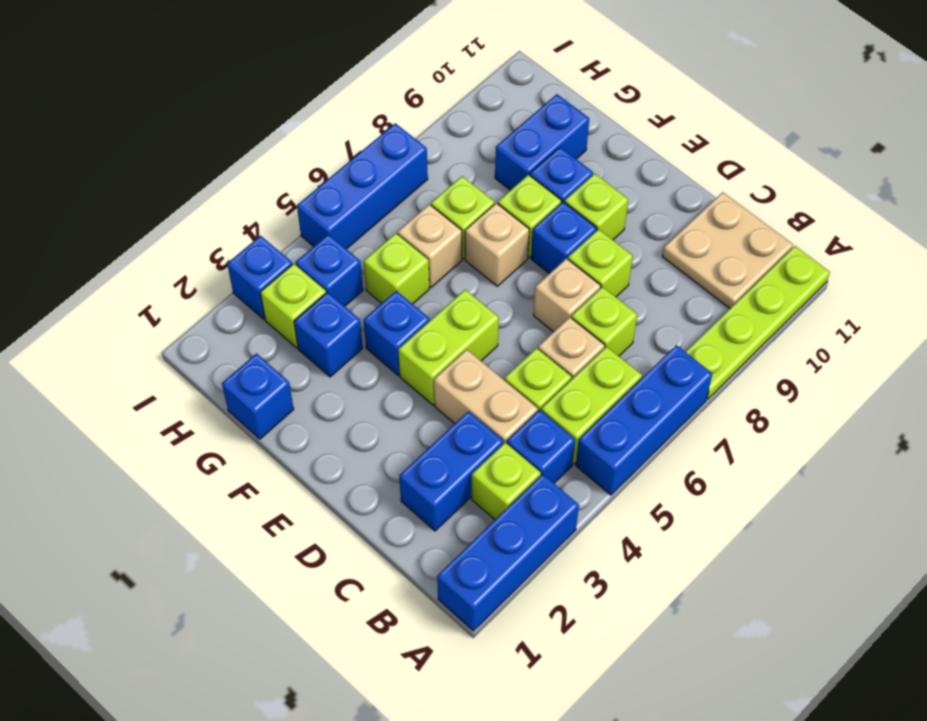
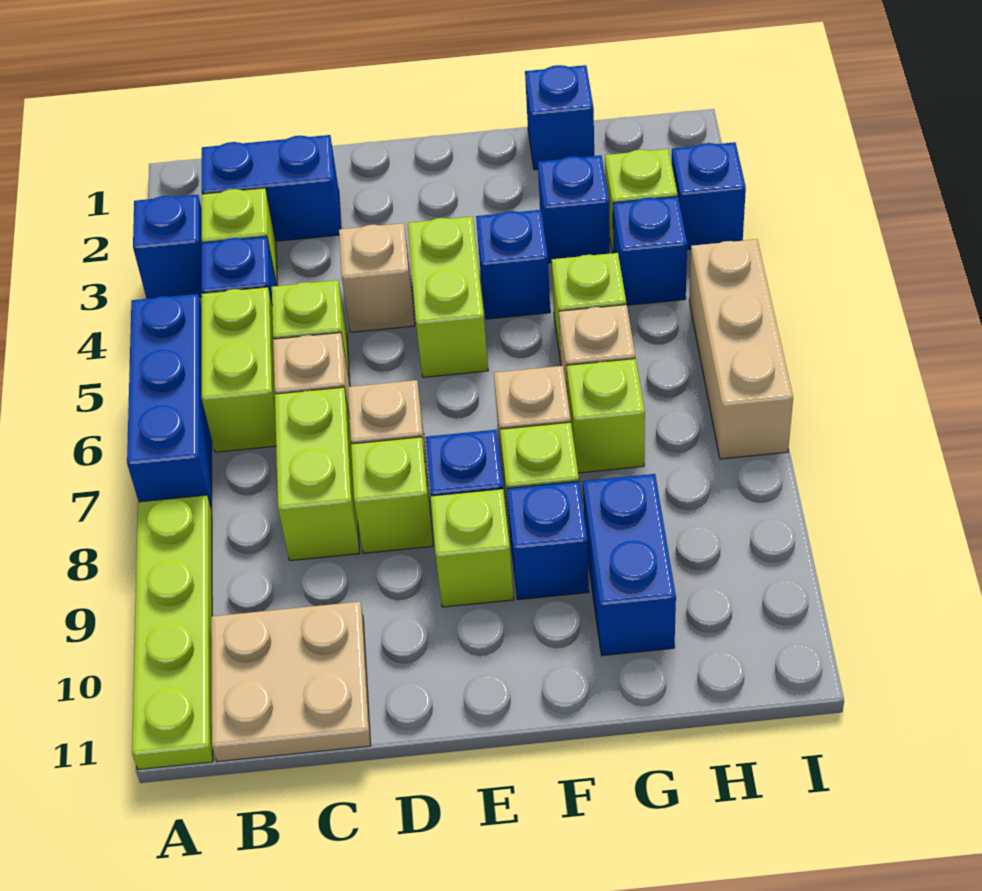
blue brick A1:A3 level 1 -> blue brick A3 level 1
blue brick C2:C3 level 1 -> blue brick B2:C2 level 1
tan brick C4:D4 level 1 -> tan brick D4 level 1
lime brick C7 level 1 -> lime brick C7:C8 level 1
blue brick I5:I7 level 1 -> tan brick I5:I7 level 1

